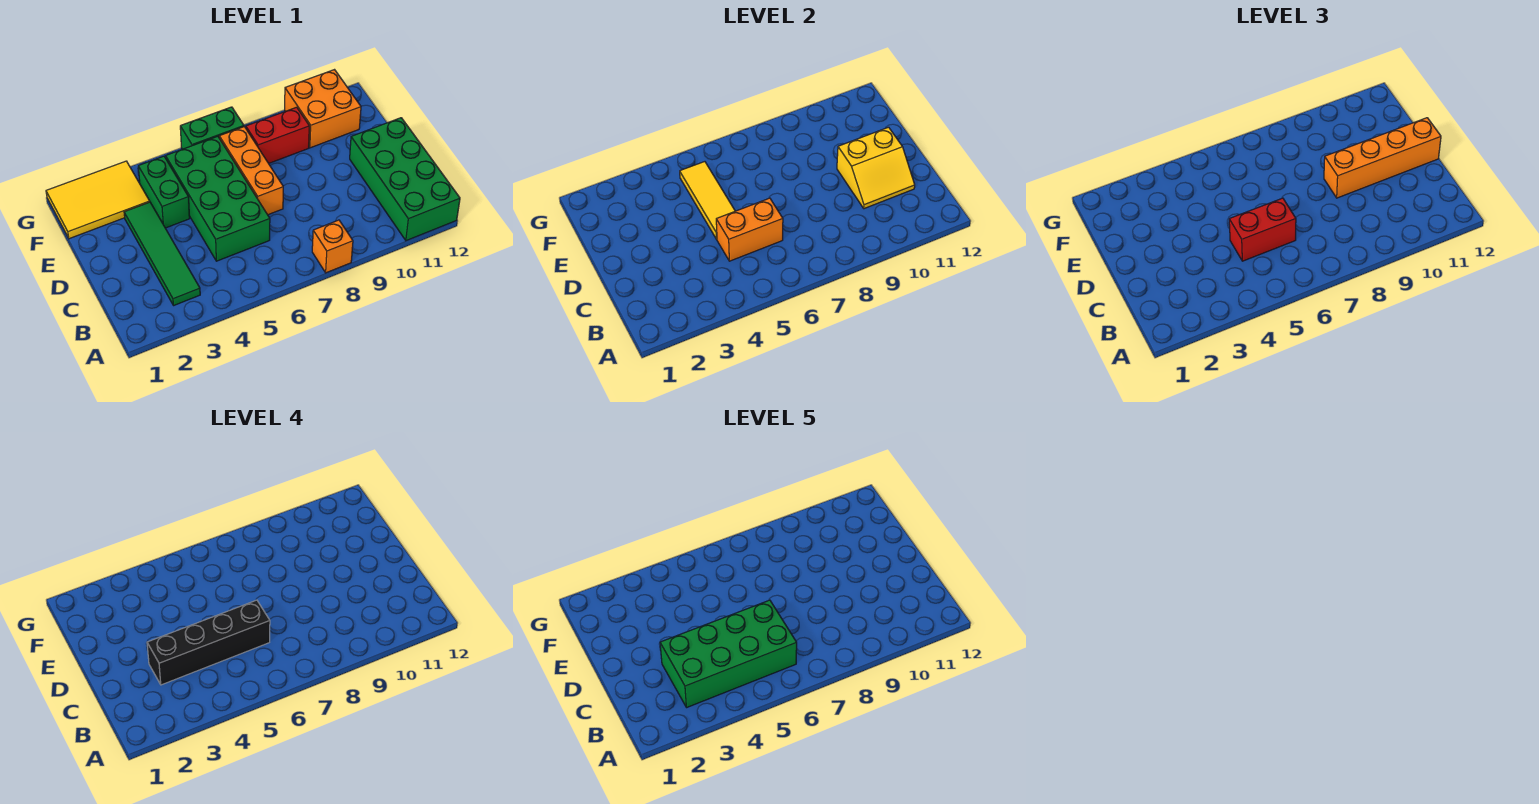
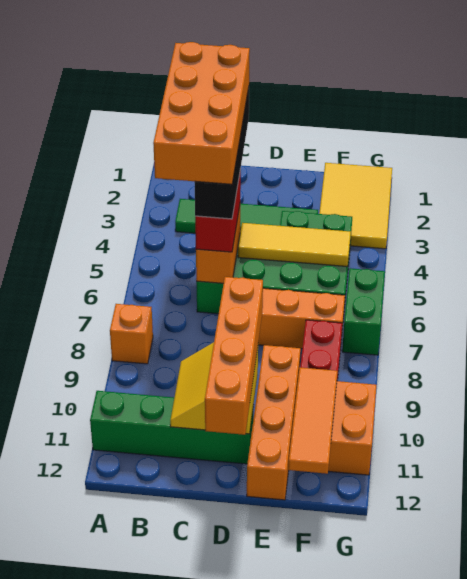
green brick A11:D12 level 1 -> green brick A11:D11 level 1
green brick B3:C6 level 5 -> orange brick B3:C6 level 5
none -> orange brick E9:E12 level 1
none -> orange tile F10:F12 level 2

